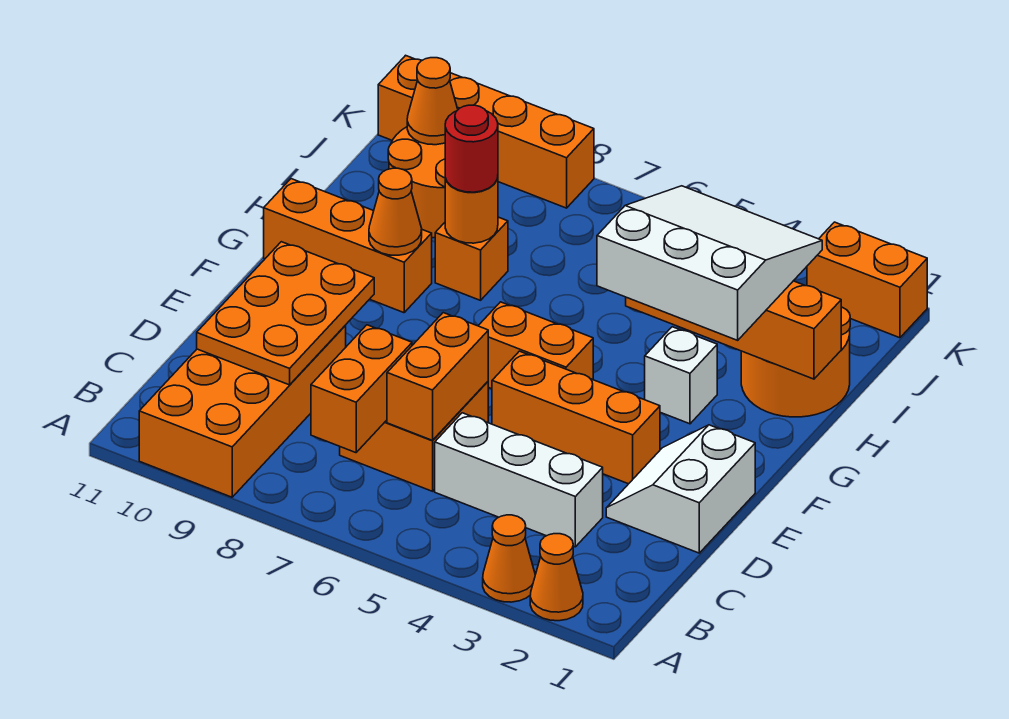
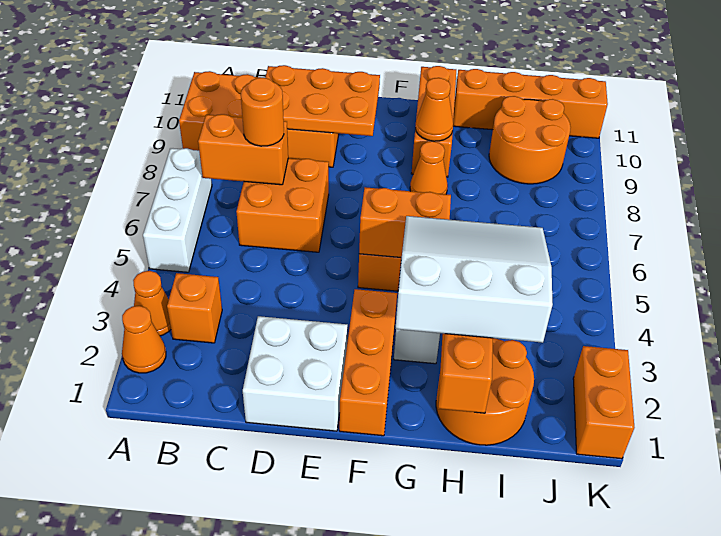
white brick C3:C5 level 1 -> white brick A5:A7 level 1
orange brick C6:D6 level 2 -> orange brick F5:G5 level 2
white slope D1:E2 level 1 top 1 -> white brick D1:E2 level 1
orange brick E3:E5 level 1 -> orange brick F1:F3 level 1
white slope G2:I4 level 3 top G -> white slope G2:I4 level 3 top 2
orange brick H8 level 1 -> orange brick B3 level 1
orange round brick H8 level 2 -> orange round brick C7 level 3
red round brick H8 level 3 -> none
orange cone J10 level 2 -> orange cone G8 level 1
orange brick K8:K11 level 1 -> orange brick H11:K11 level 1

